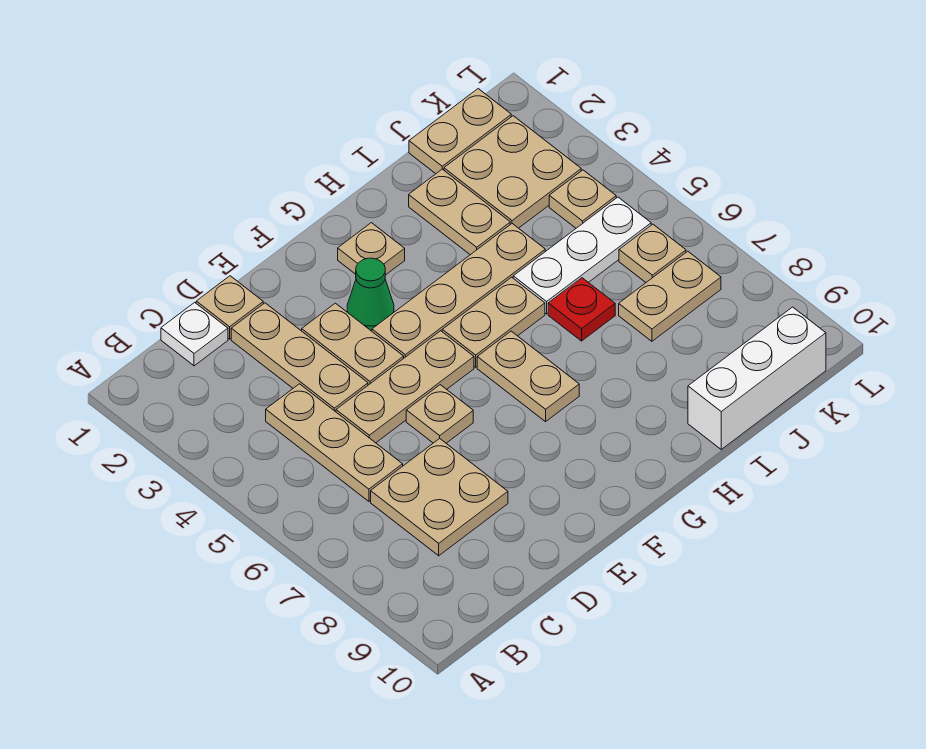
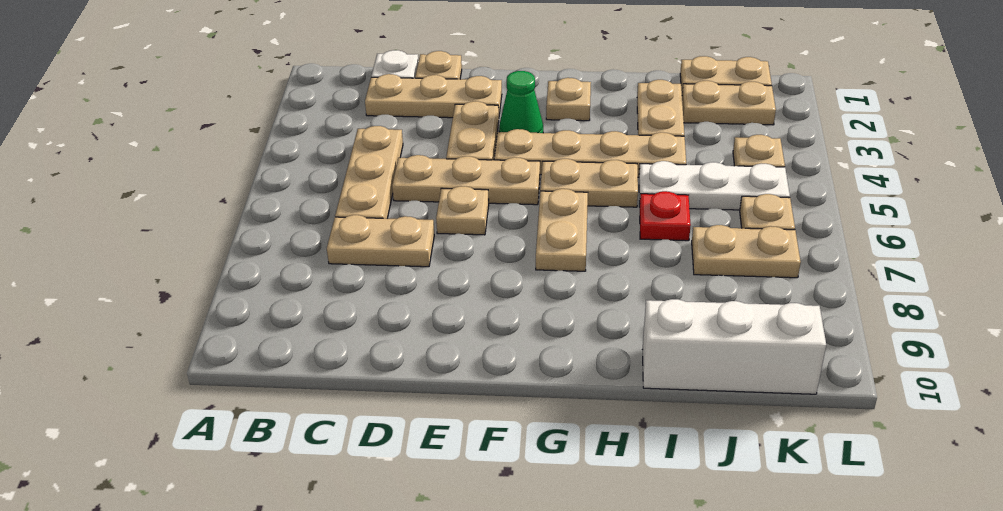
tan plate C7:D8 level 1 -> tan plate C7:D7 level 1
tan plate D2:D4 level 1 -> tan plate C2:E2 level 1
tan plate J2:K3 level 1 -> tan plate J2:K2 level 1

